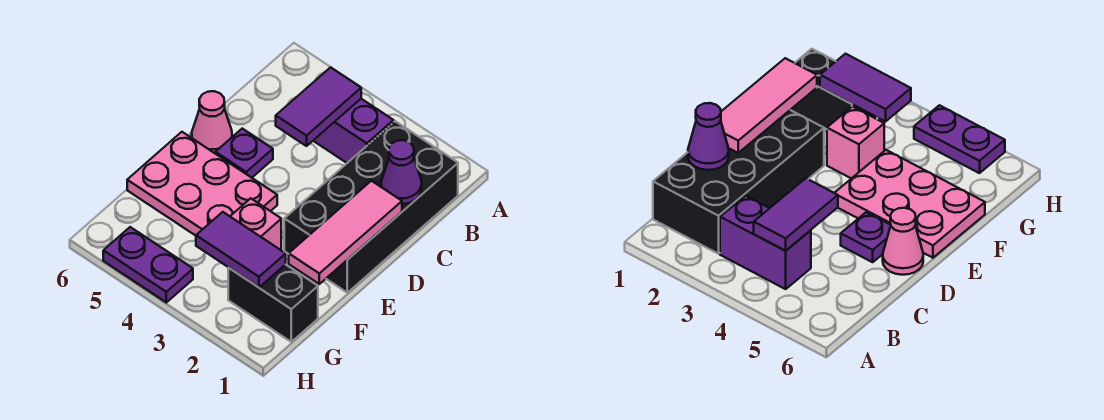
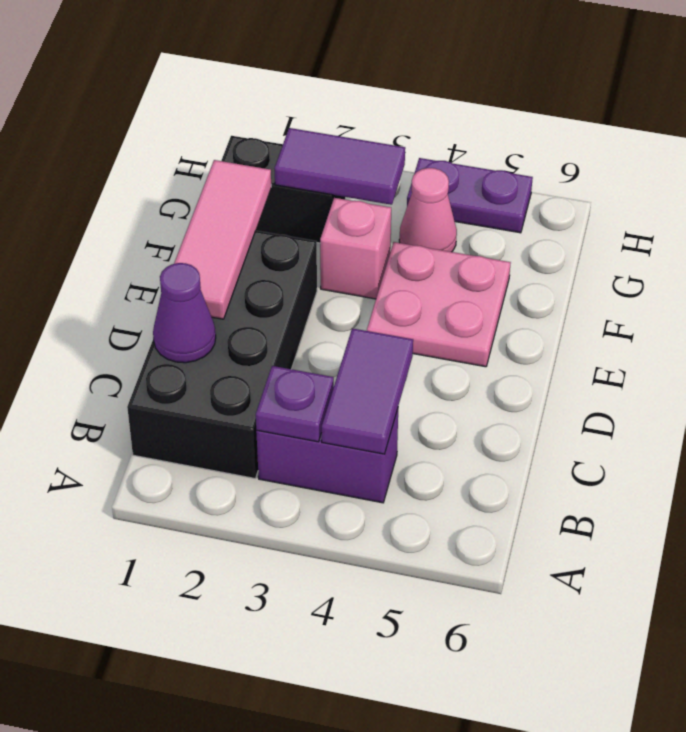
purple plate D5 level 1 -> purple plate B3 level 2
pink cone D6 level 1 -> pink cone G4 level 1
pink plate E4:F6 level 1 -> pink plate E4:F5 level 1

